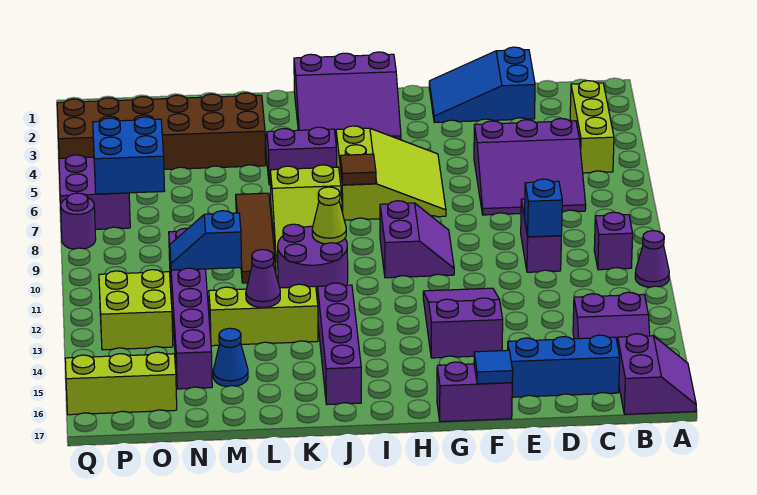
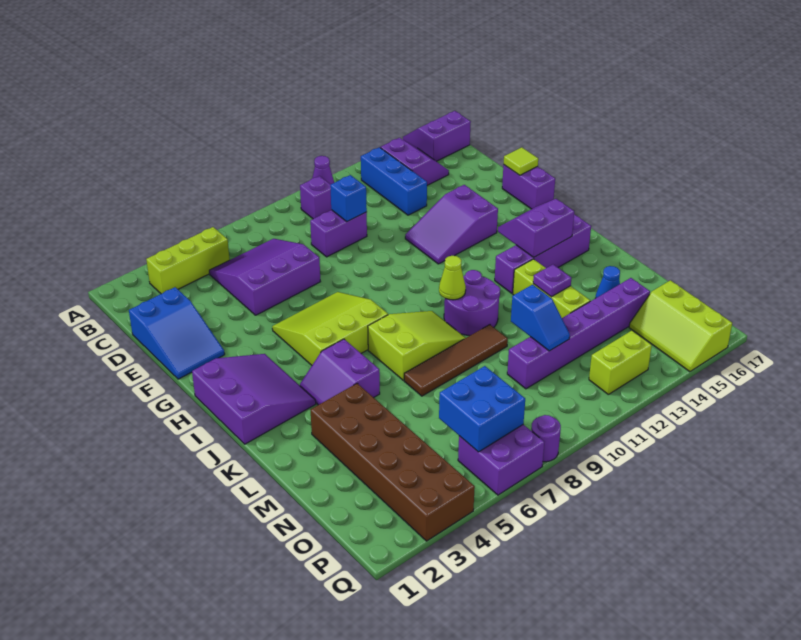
purple slope C5:E7 level 1 top 5 -> purple slope C5:E7 level 1 top E
blue brick C16:E16 level 1 -> blue brick B13:D13 level 1
blue tile F17 level 2 -> lime tile F17 level 2
purple slope G9:H10 level 1 top H -> purple slope I14:J15 level 2 top J
brown tile I7 level 2 -> none
purple cone L13 level 2 -> purple plate L13 level 2
lime brick O12:P13 level 1 -> lime brick P12:P13 level 1

